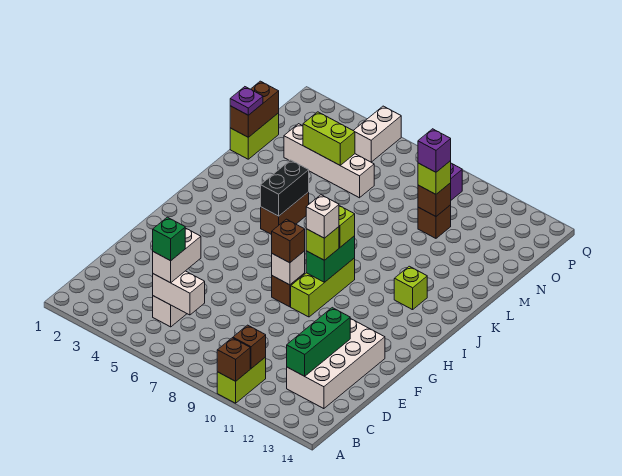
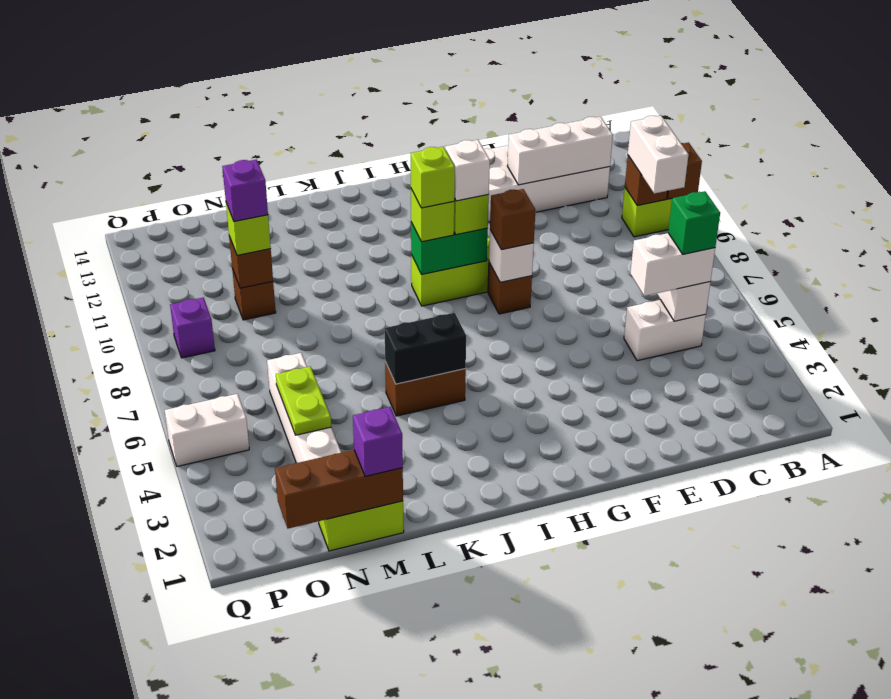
none -> white brick B9:B10 level 3
green brick C12:E12 level 2 -> white brick C12:E12 level 2
lime brick J12 level 1 -> lime brick I9 level 4
brown brick M1:N1 level 2 -> brown brick M1:O1 level 2
purple plate M1 level 3 -> purple brick M1 level 3
lime brick N4:N5 level 2 -> lime plate N4:N5 level 2

